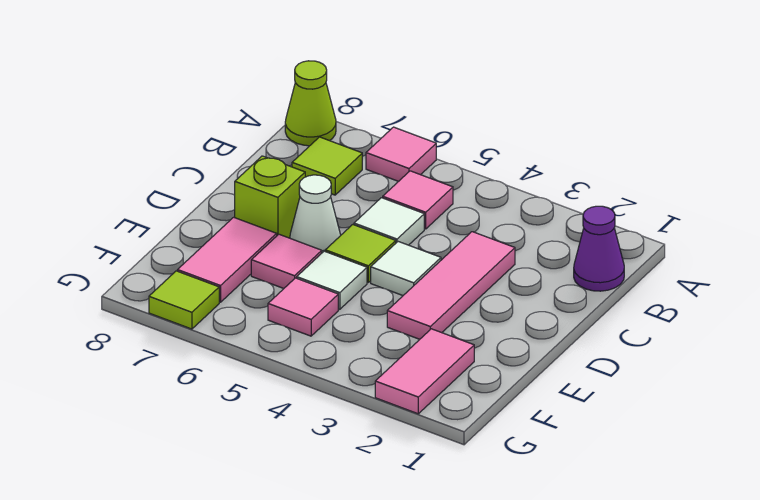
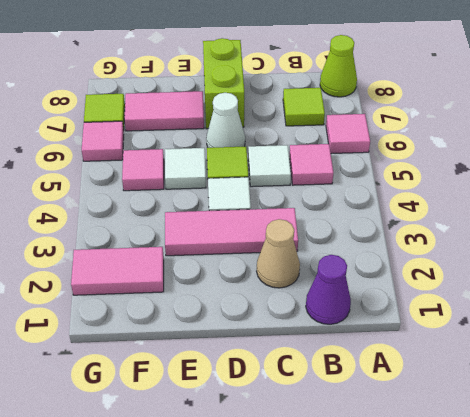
none -> tan cone C2 level 1
lime brick D7 level 1 -> lime brick D7:D8 level 1
pink tile E6 level 1 -> pink tile G6 level 1

